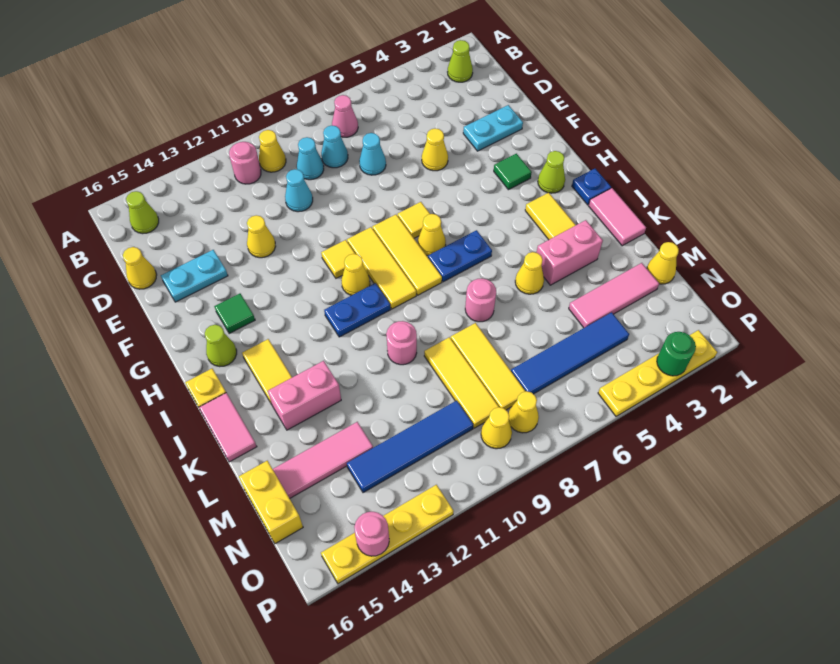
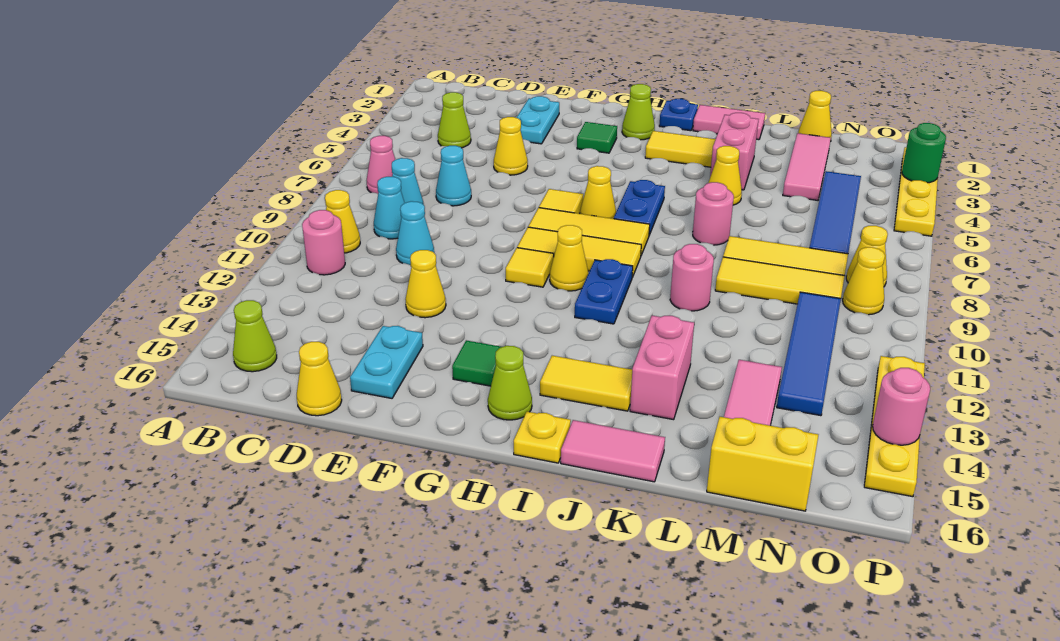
lime cone B2 level 1 -> lime cone C4 level 1

